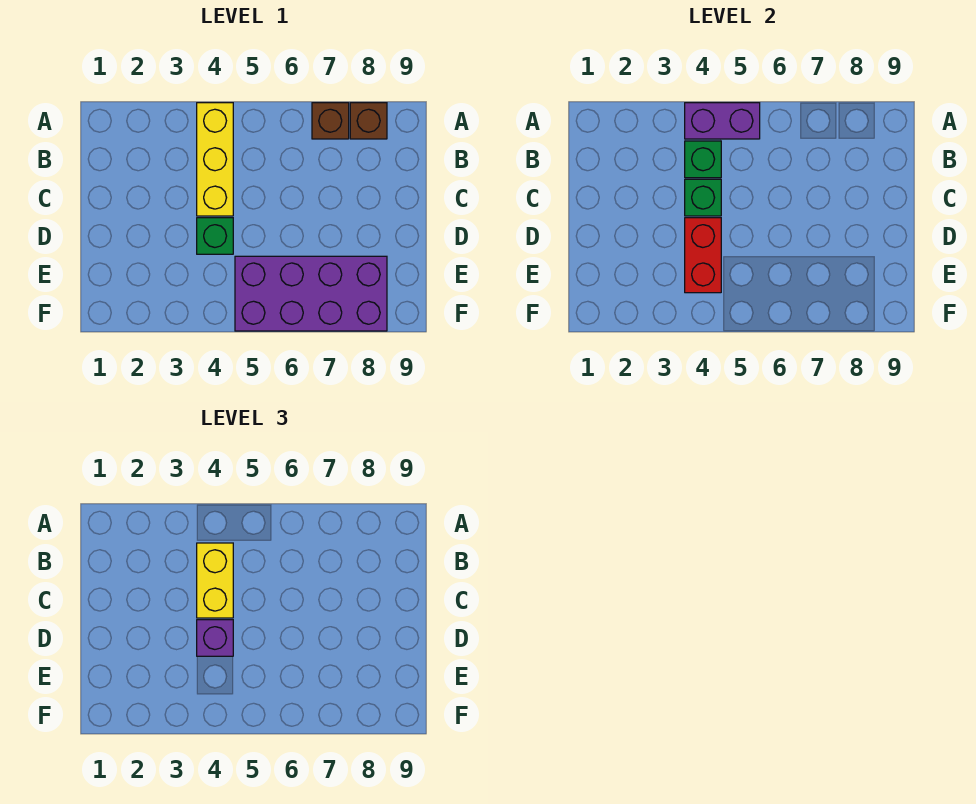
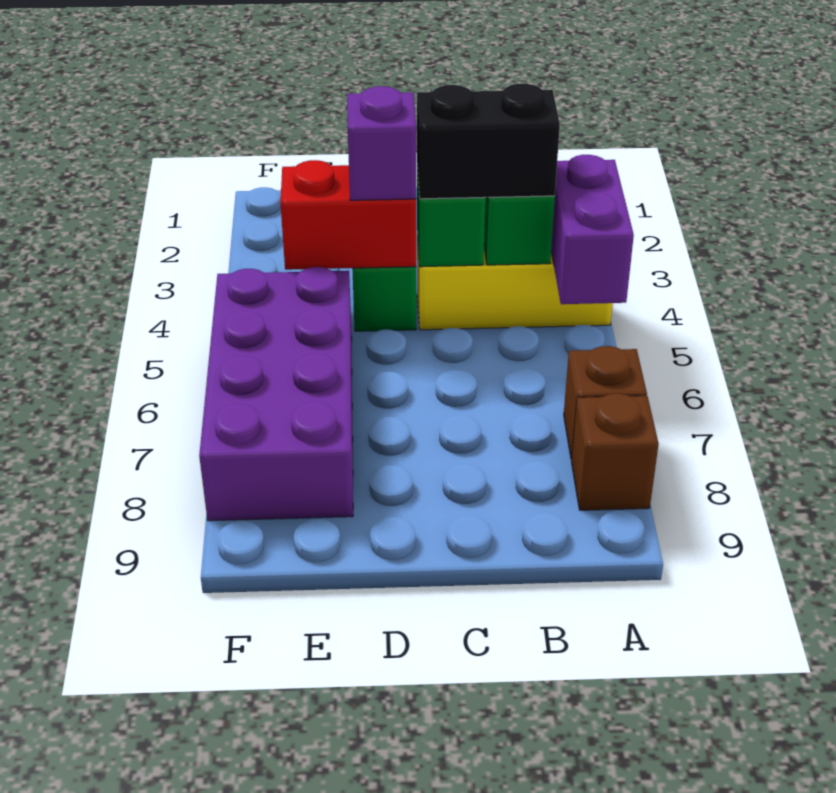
yellow brick B4:C4 level 3 -> black brick B4:C4 level 3

